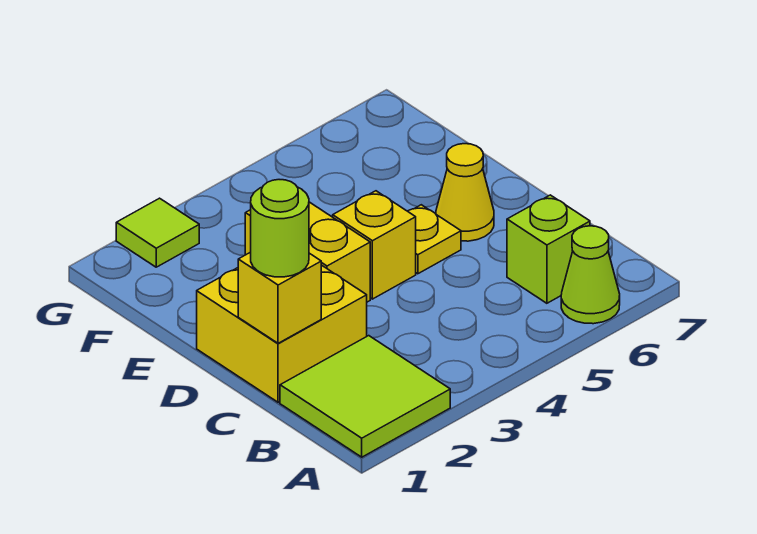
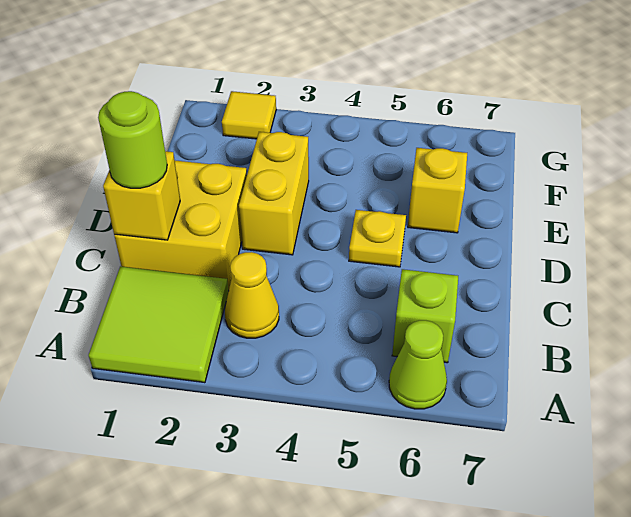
yellow brick D4 level 1 -> yellow brick E6 level 1
yellow cone D6 level 1 -> yellow cone B3 level 1
lime tile G2 level 1 -> yellow tile G2 level 1

